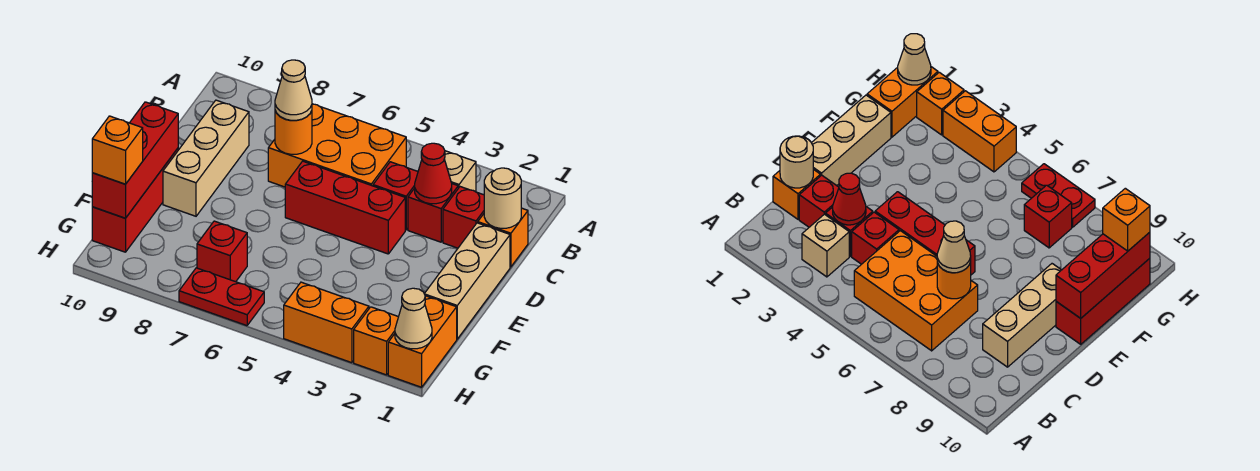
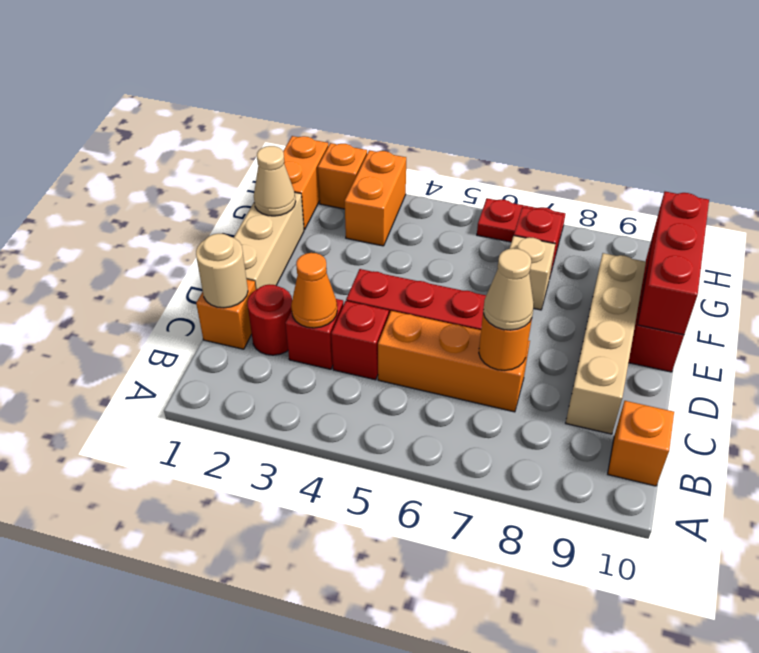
tan brick B3 level 1 -> tan brick F7 level 1
orange brick B5:C7 level 1 -> orange brick C5:C7 level 1
red brick C2 level 1 -> red round brick C2 level 1
red cone C3 level 2 -> orange cone C3 level 2
tan brick C9:E9 level 1 -> tan brick C9:F9 level 1
orange brick G10 level 3 -> orange brick B10 level 1
tan cone H1 level 2 -> tan cone F1 level 2
orange brick H3:H4 level 1 -> orange brick G3:H3 level 1

